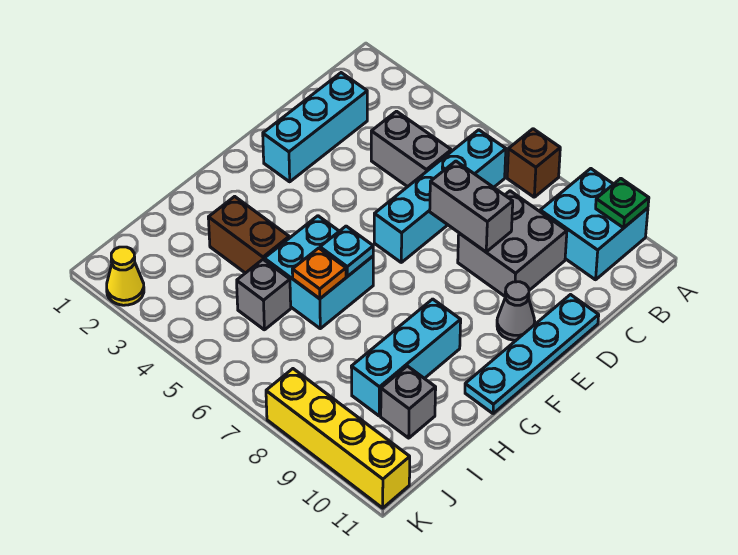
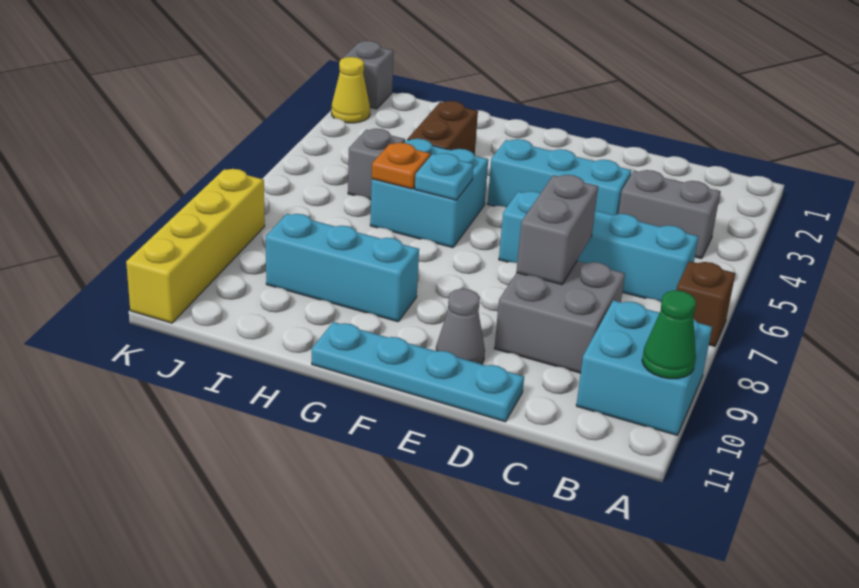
green plate A10 level 2 -> green cone A10 level 2
cyan brick C2:E2 level 1 -> cyan brick D4:F4 level 1
grey brick C4:C5 level 1 -> grey brick B4:C4 level 1
grey brick I10 level 1 -> grey brick K1 level 1

